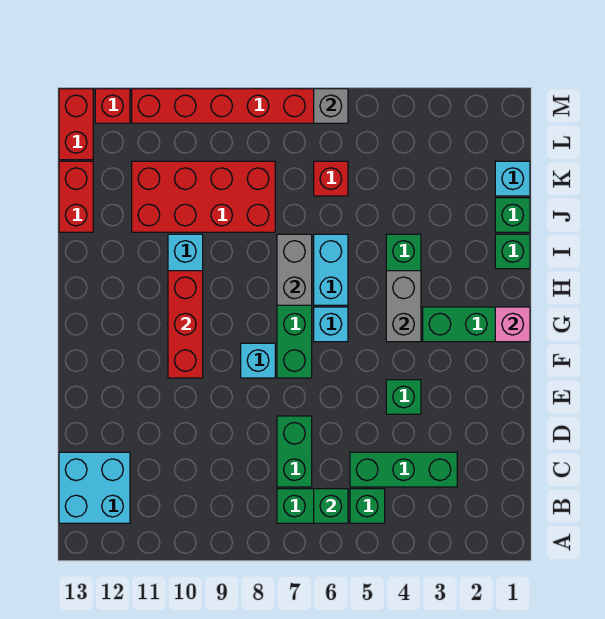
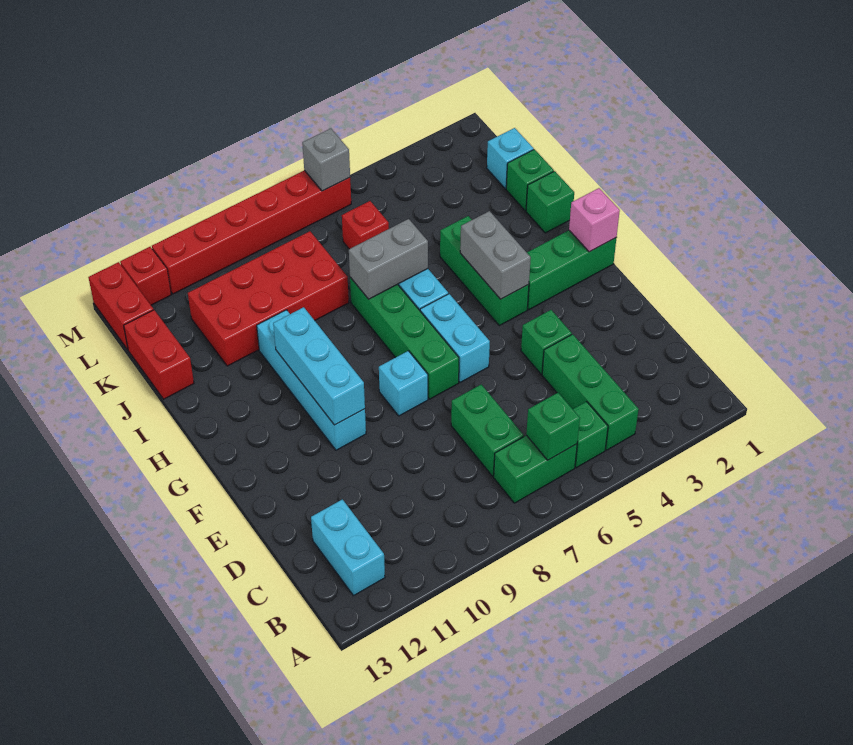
cyan brick B12:C13 level 1 -> cyan brick B12:C12 level 1
green brick C3:C5 level 1 -> green brick B4:D4 level 1
red brick F10:H10 level 2 -> cyan brick F10:H10 level 2
cyan brick G6 level 1 -> cyan brick F6:G6 level 1
grey brick H7:I7 level 2 -> grey brick I6:I7 level 2

